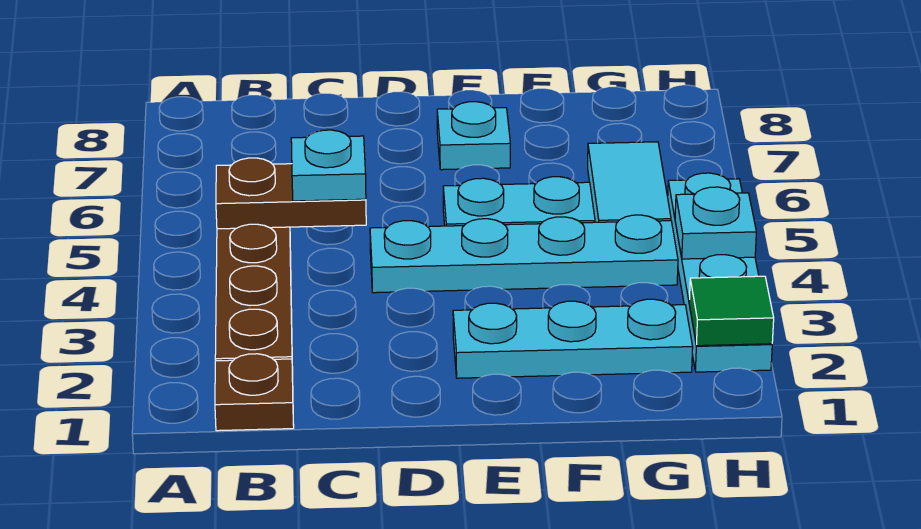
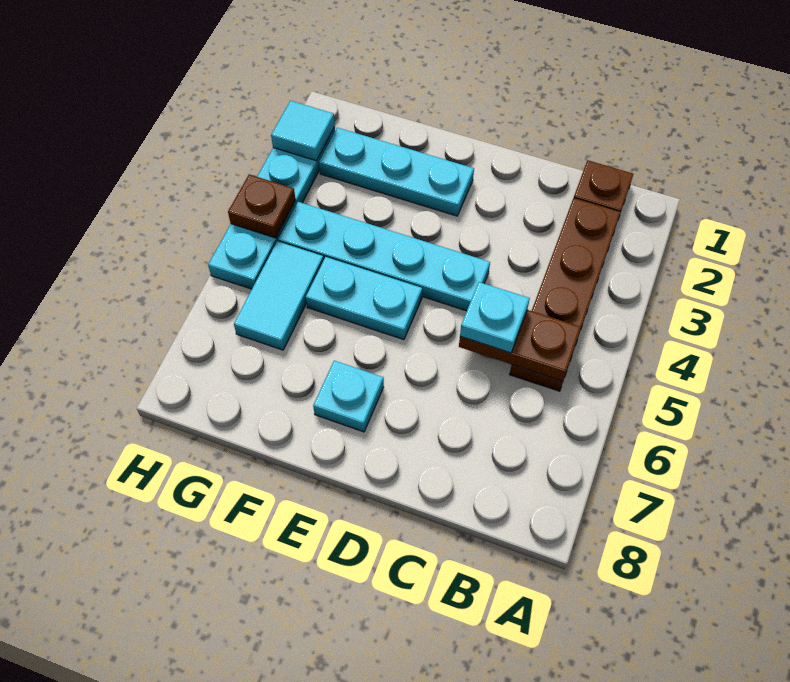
green tile H2 level 2 -> cyan tile H2 level 2
cyan plate H4 level 2 -> brown plate H4 level 2

